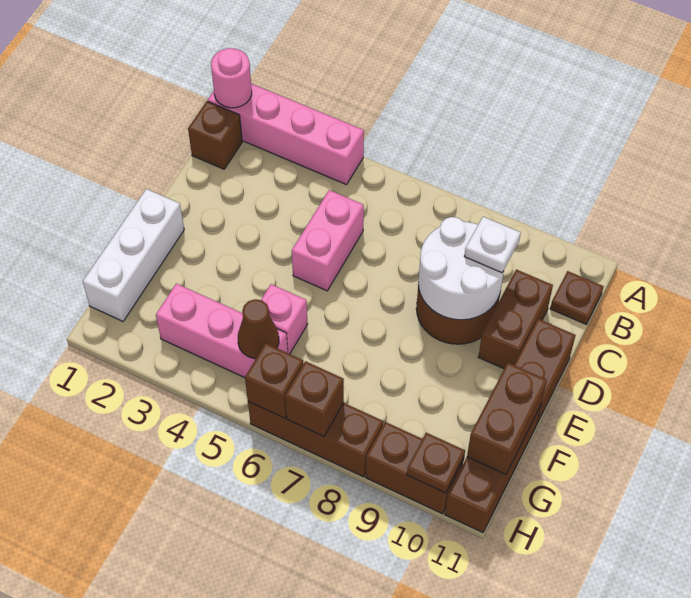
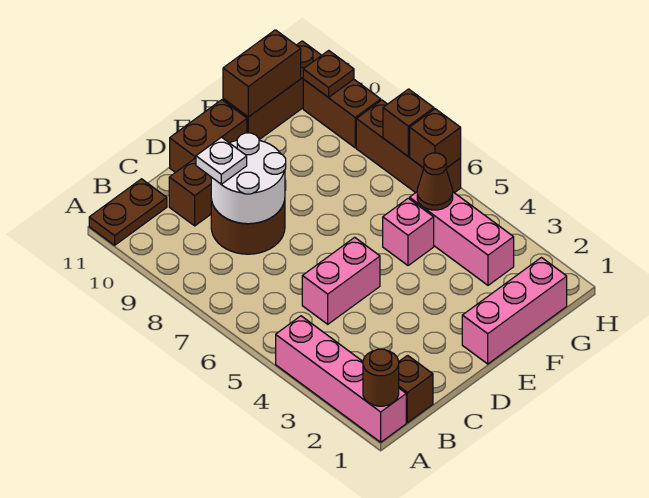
pink round brick A1 level 2 -> brown round brick A1 level 2
brown plate B11 level 1 -> brown plate A11:B11 level 1
white brick E1:G1 level 1 -> pink brick E1:G1 level 1

